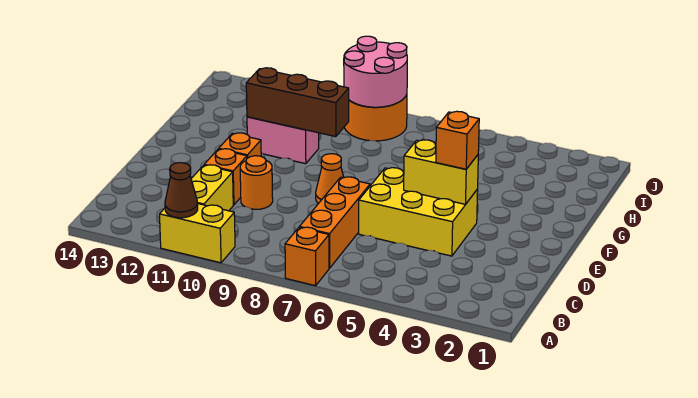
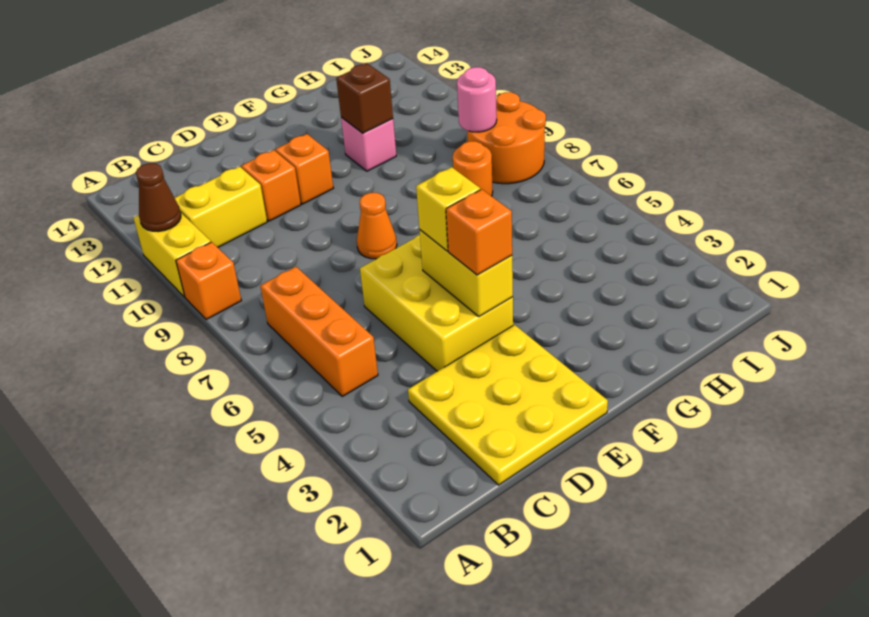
orange brick A7 level 1 -> orange brick A9 level 1
orange brick B7:D7 level 1 -> orange brick B5:B7 level 1
none -> yellow plate C1:E3 level 1
orange round brick D10 level 1 -> orange round brick H8 level 1
none -> yellow brick E5 level 3
brown brick G9:G11 level 2 -> brown brick G11 level 2
pink brick G10:G11 level 1 -> pink brick G11 level 1
pink round brick I8:J9 level 2 -> pink round brick I9 level 2

